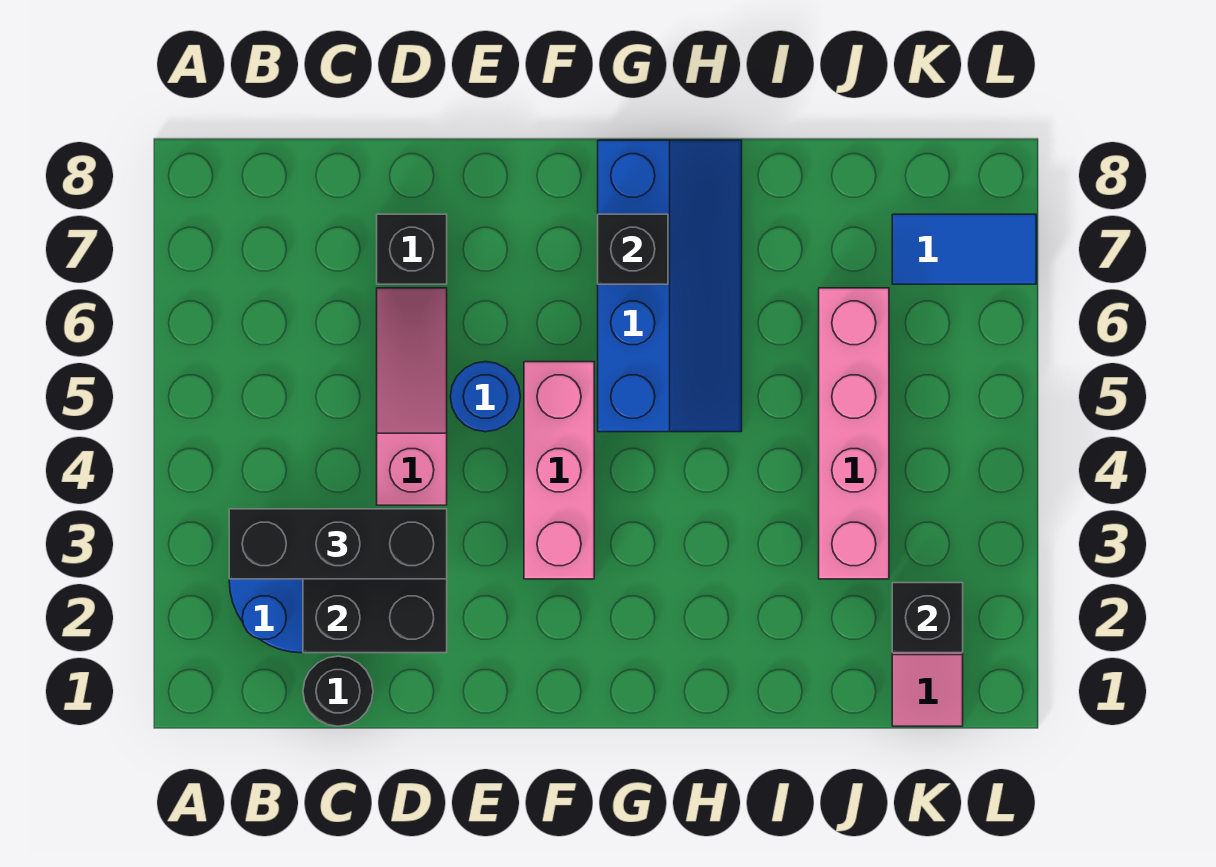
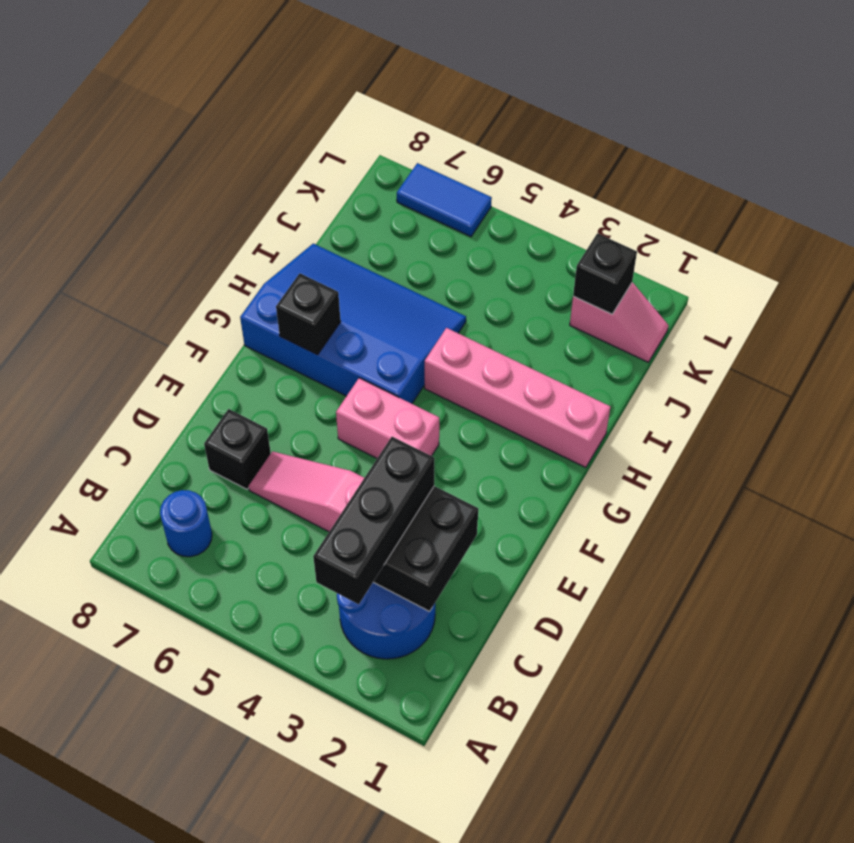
black round brick C1 level 1 -> none
blue round brick E5 level 1 -> blue round brick B7 level 1
pink brick F3:F5 level 1 -> pink brick F4:F5 level 1
blue slope G5:H8 level 1 top G -> blue slope G5:I8 level 1 top G
pink brick J3:J6 level 1 -> pink brick H1:H4 level 1
blue tile K7:L7 level 1 -> blue tile L6:L7 level 1

